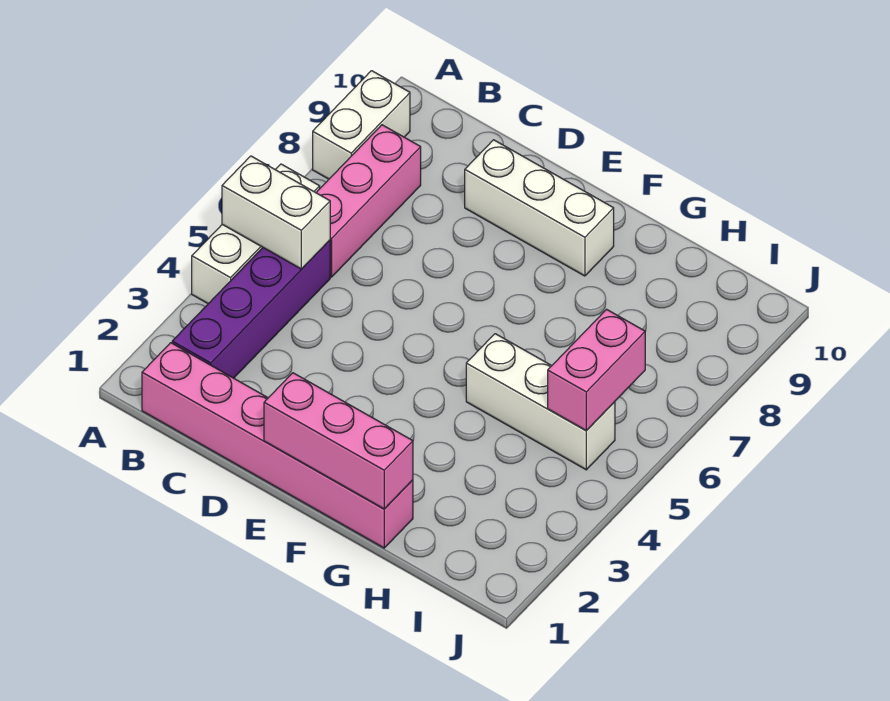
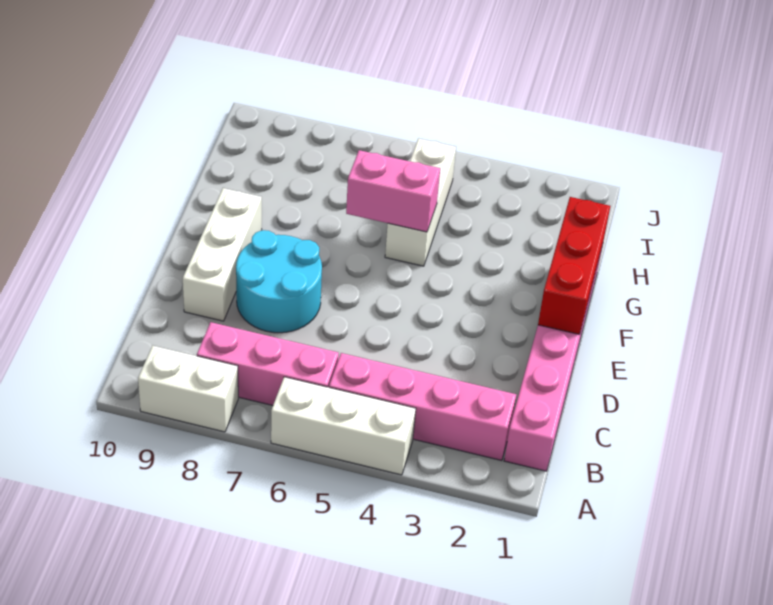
white brick A5:B5 level 2 -> none
purple brick B2:B5 level 1 -> pink brick B2:B5 level 1
none -> cyan round brick D7:E8 level 1
pink brick E1:G1 level 2 -> red brick E1:G1 level 2
pink brick I5:I6 level 2 -> pink brick G5:G6 level 2

